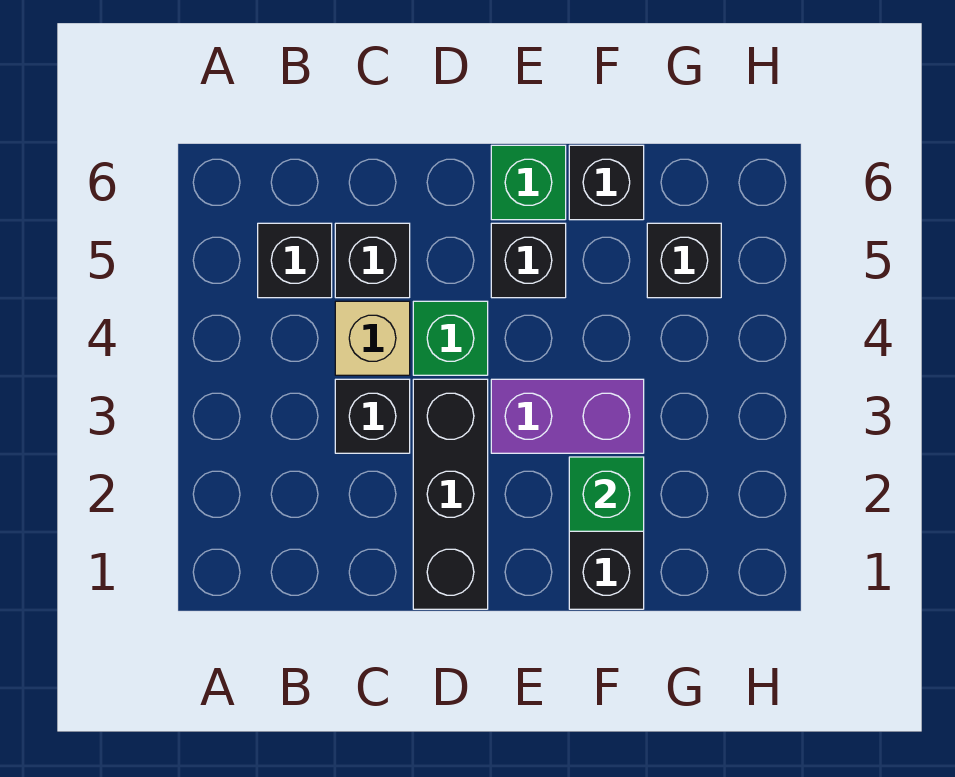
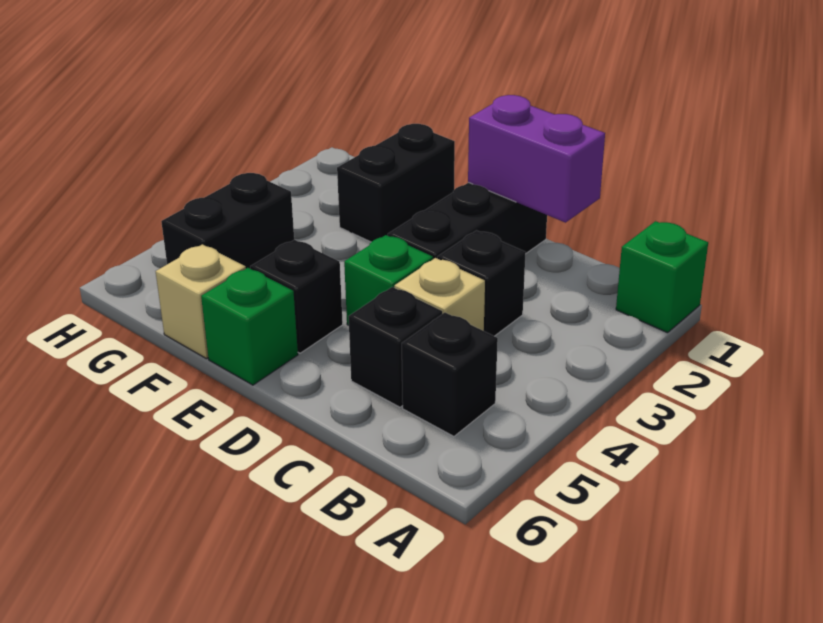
purple brick E3:F3 level 1 -> purple brick C1:D1 level 2
green brick F2 level 2 -> green brick A1 level 1
black brick F6 level 1 -> tan brick F6 level 1
black brick G5 level 1 -> black brick G4:G5 level 1

